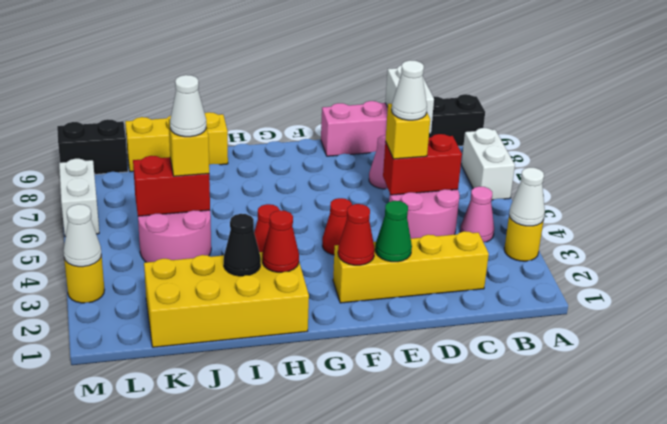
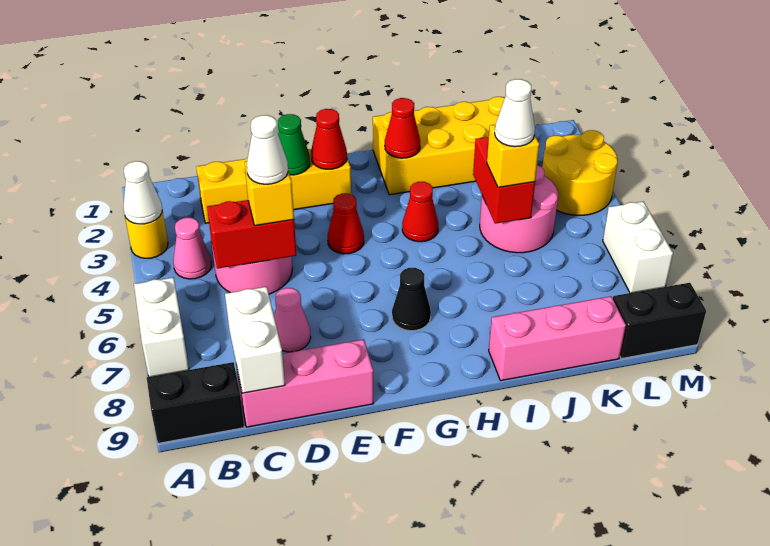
black cone I2 level 2 -> black cone G7 level 1
yellow brick I9:K9 level 1 -> pink brick I9:K9 level 1
red brick J5:K5 level 2 -> red brick J4:J5 level 2
yellow round brick M3 level 1 -> yellow round brick L3:M4 level 1
white cone M3 level 2 -> none

